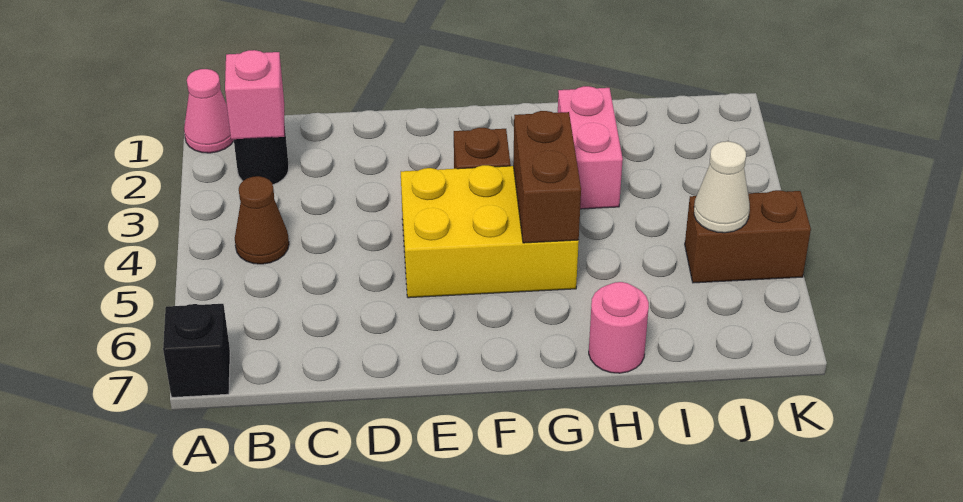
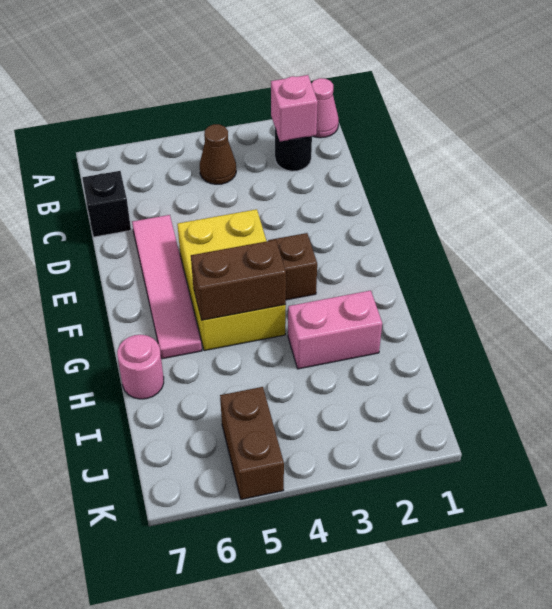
black brick A7 level 1 -> black brick C7 level 1
none -> pink tile D6:G6 level 1
white cone J5 level 2 -> none

